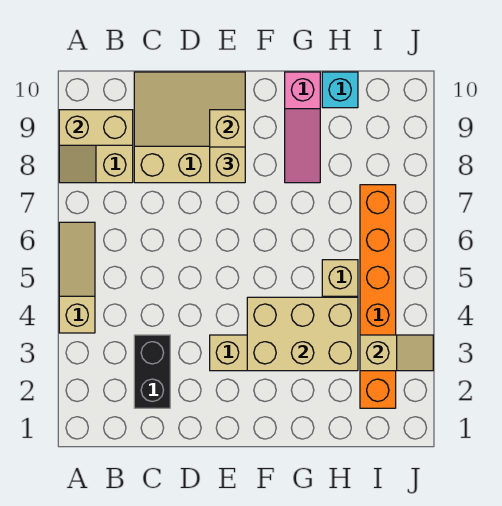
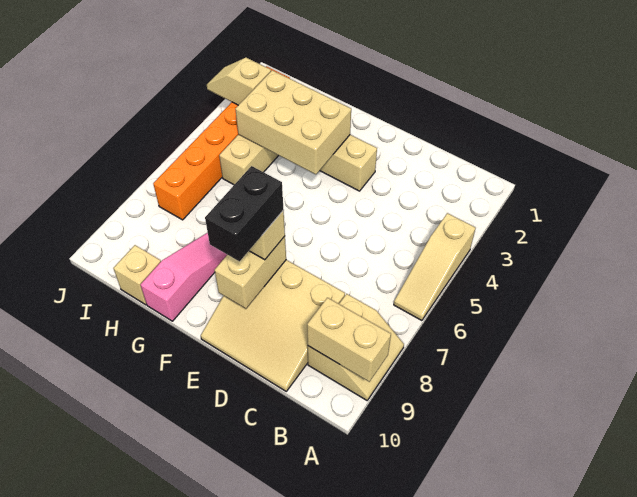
black brick C2:C3 level 1 -> black brick E8:E9 level 4
cyan brick H10 level 1 -> tan brick H10 level 1

